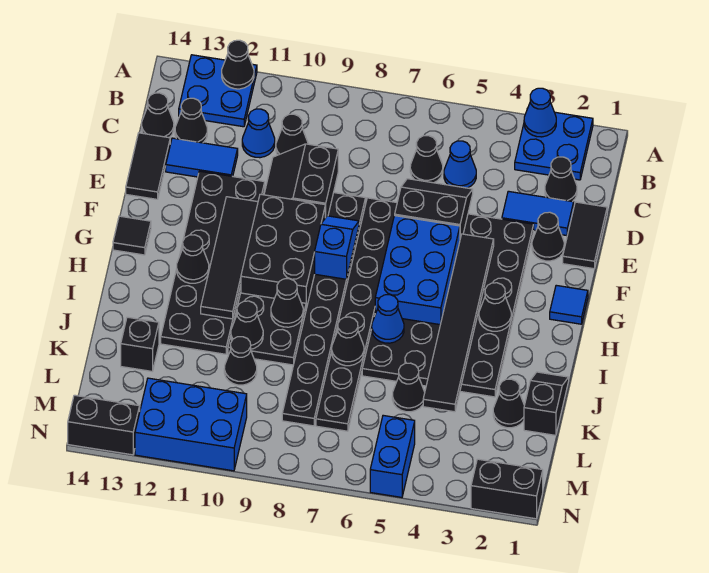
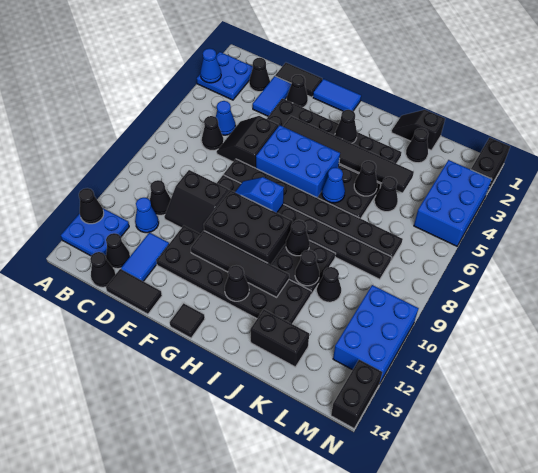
blue tile G1 level 1 -> blue tile F1:G1 level 1
black cone J7 level 2 -> black cone J5 level 2
black brick K13 level 1 -> black brick J13:K13 level 1
blue brick M5:N5 level 1 -> blue brick M3:N5 level 1

